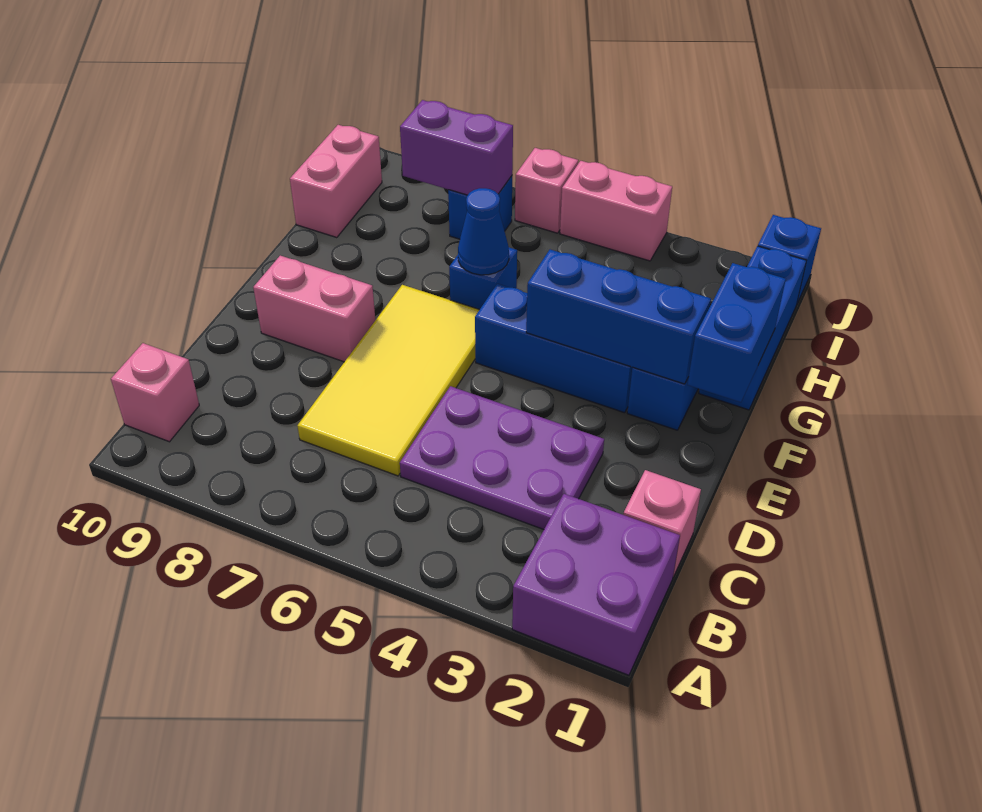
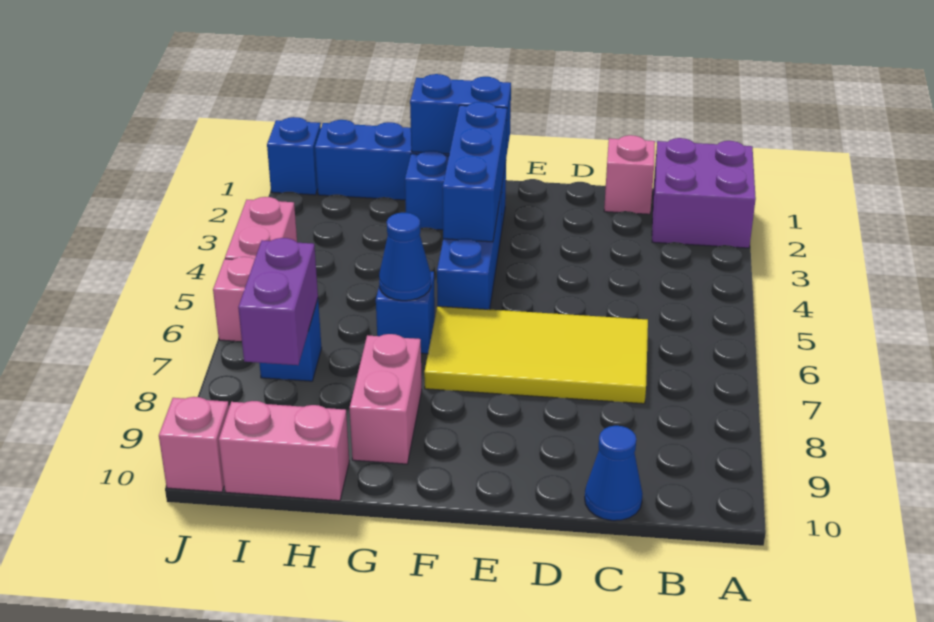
pink brick B10 level 1 -> pink brick J10 level 1
purple plate C3:D5 level 1 -> none
none -> blue cone C10 level 1
pink brick E8:E9 level 1 -> pink brick G8:G9 level 1

